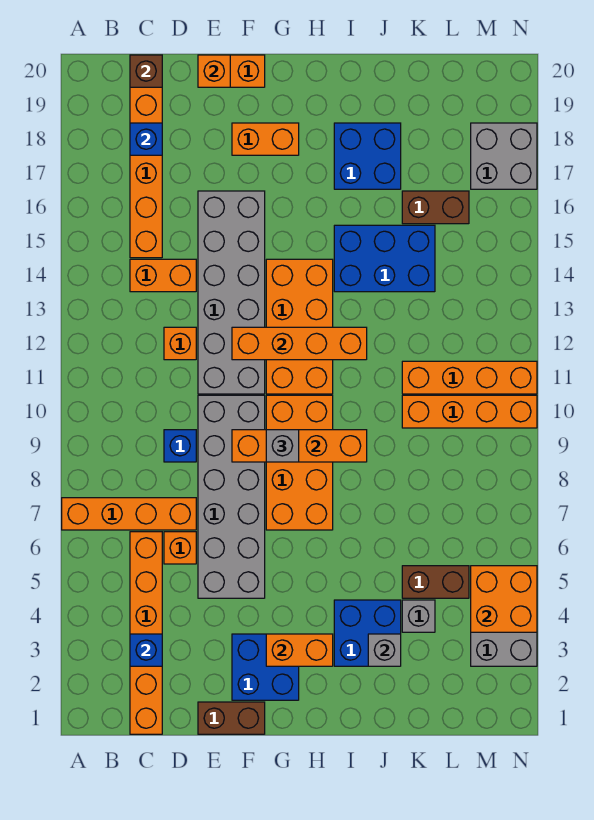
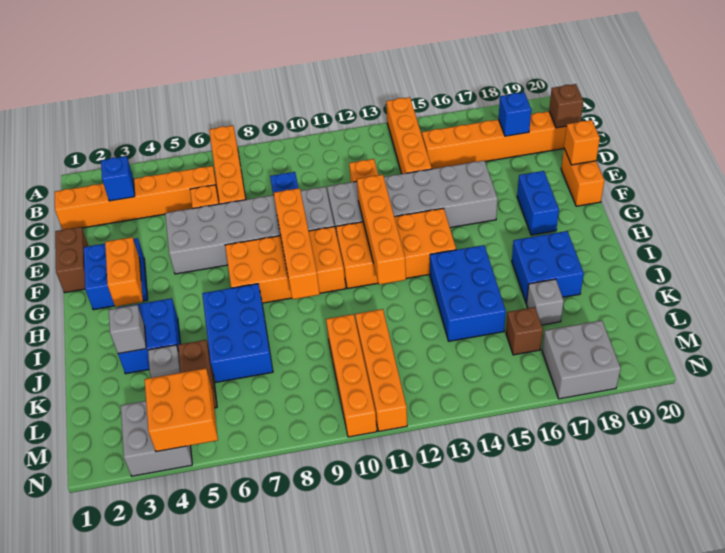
orange brick C14:D14 level 1 -> orange brick A14:D14 level 1
orange brick F18:G18 level 1 -> blue brick F18:G18 level 1
grey brick G9 level 3 -> grey brick K17 level 1
none -> blue brick I6:K7 level 1
brown brick K16:L16 level 1 -> brown brick L16 level 1

